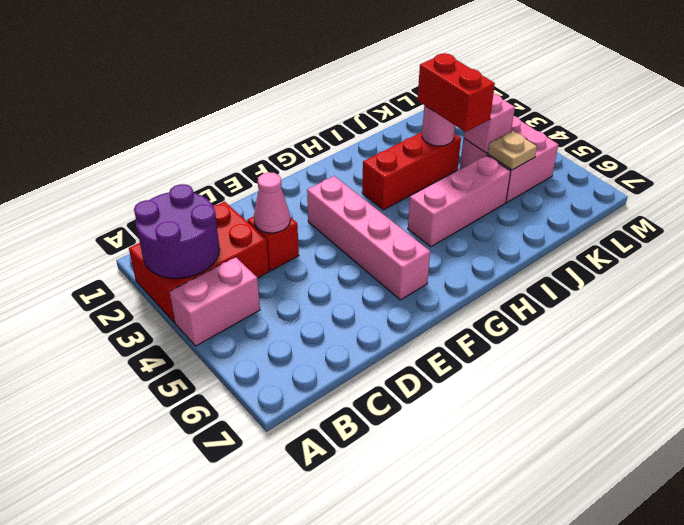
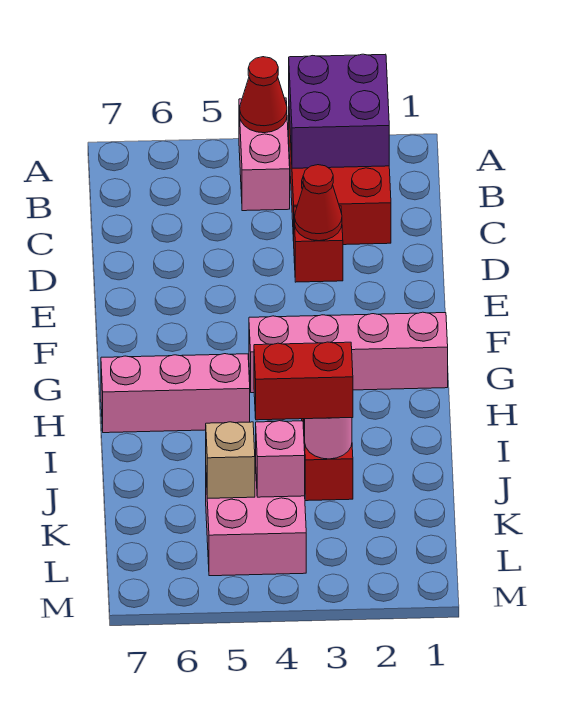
purple round brick A2:B3 level 2 -> purple brick A2:B3 level 2
none -> red cone A4 level 2
pink cone D3 level 2 -> red cone D3 level 2
pink brick F3:F6 level 1 -> pink brick G1:G4 level 1
pink brick H5:J5 level 1 -> pink brick H5:H7 level 1
tan plate K5 level 2 -> tan brick K5 level 2

